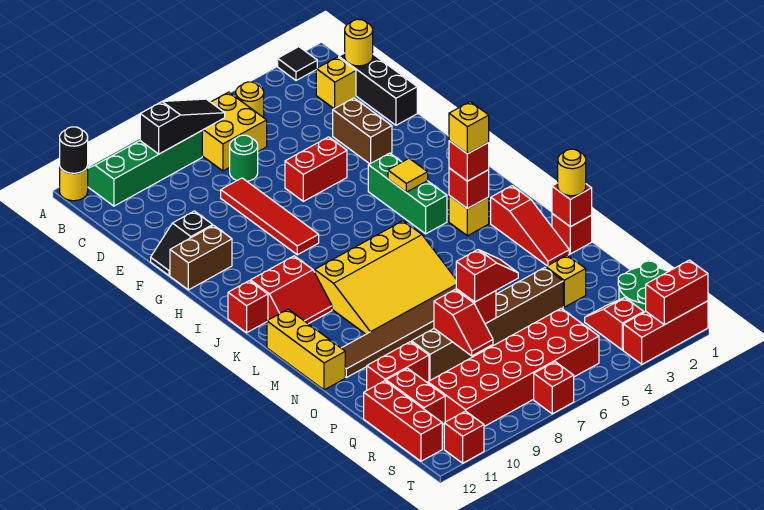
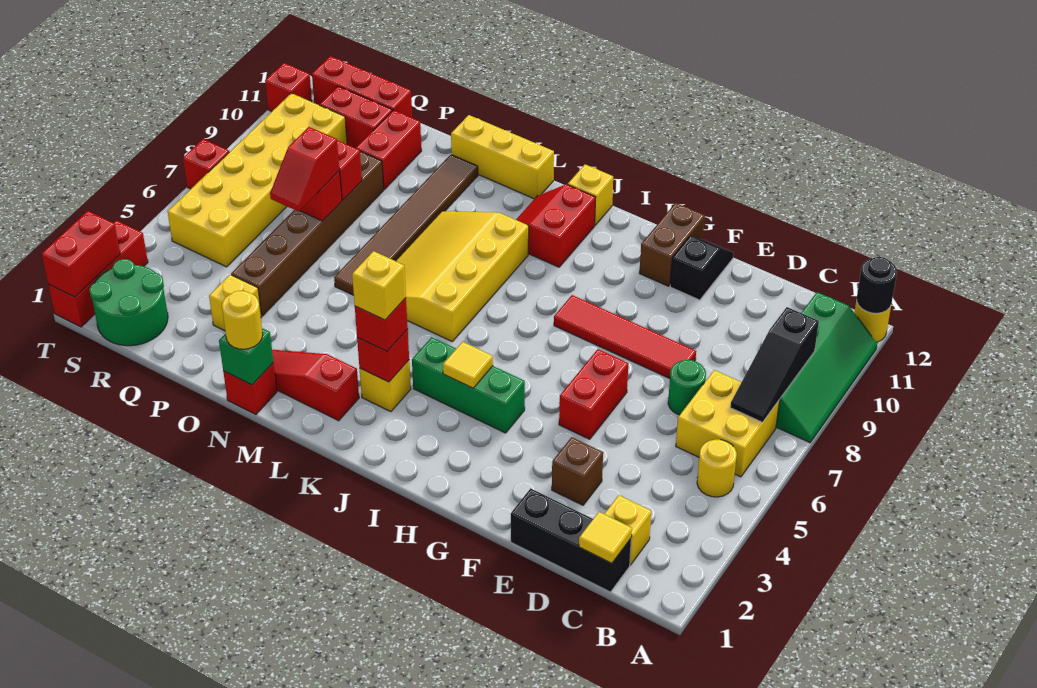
black tile A2 level 1 -> none
yellow round brick C1 level 2 -> yellow tile C1 level 2
brown brick E3:F3 level 1 -> brown brick E3 level 1
red brick J12 level 1 -> yellow brick J12 level 1
red brick N1 level 2 -> green brick N1 level 2
red slope R3:S3 level 1 top S -> none
red brick R5:S10 level 1 -> yellow brick R5:S10 level 1

